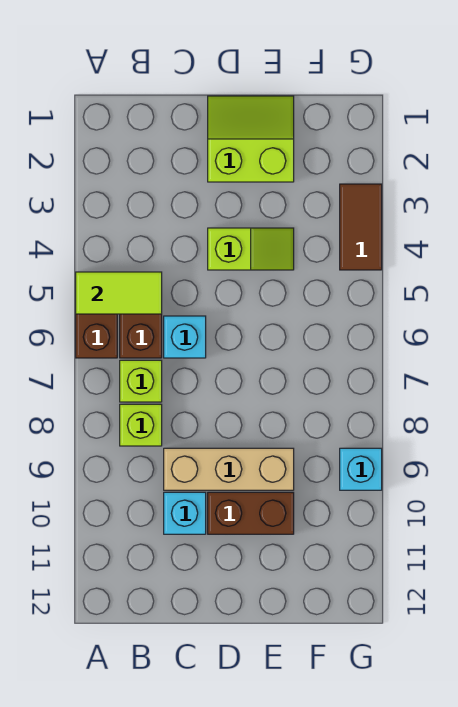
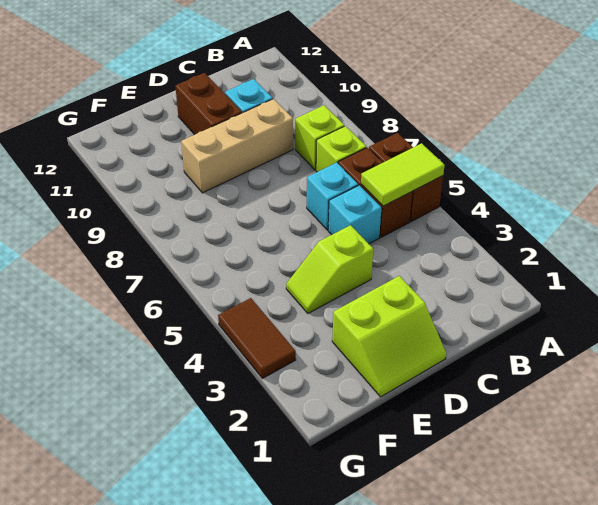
brown brick D10:E10 level 1 -> brown brick D10:D11 level 1
cyan brick G9 level 1 -> cyan brick C5 level 1

